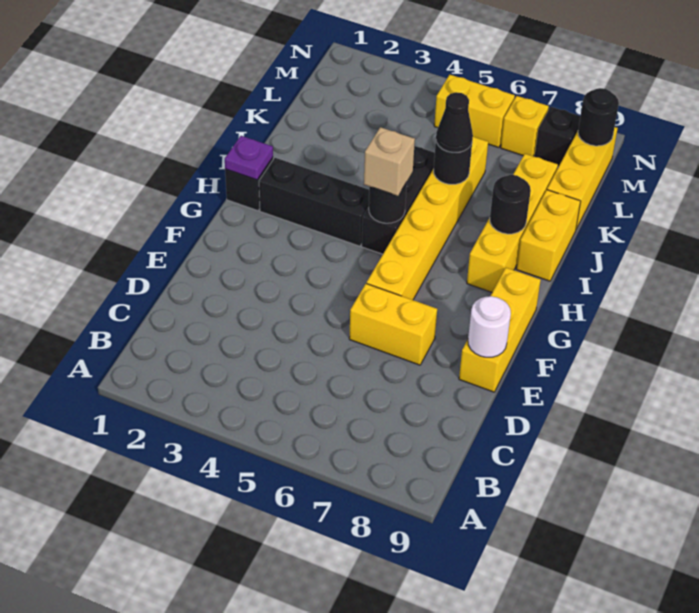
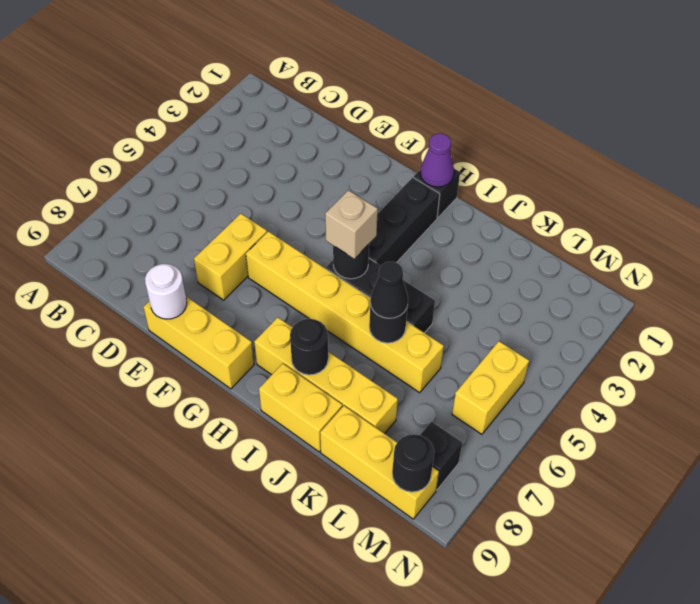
purple plate H1 level 2 -> purple cone H1 level 2
yellow brick M7 level 1 -> none

